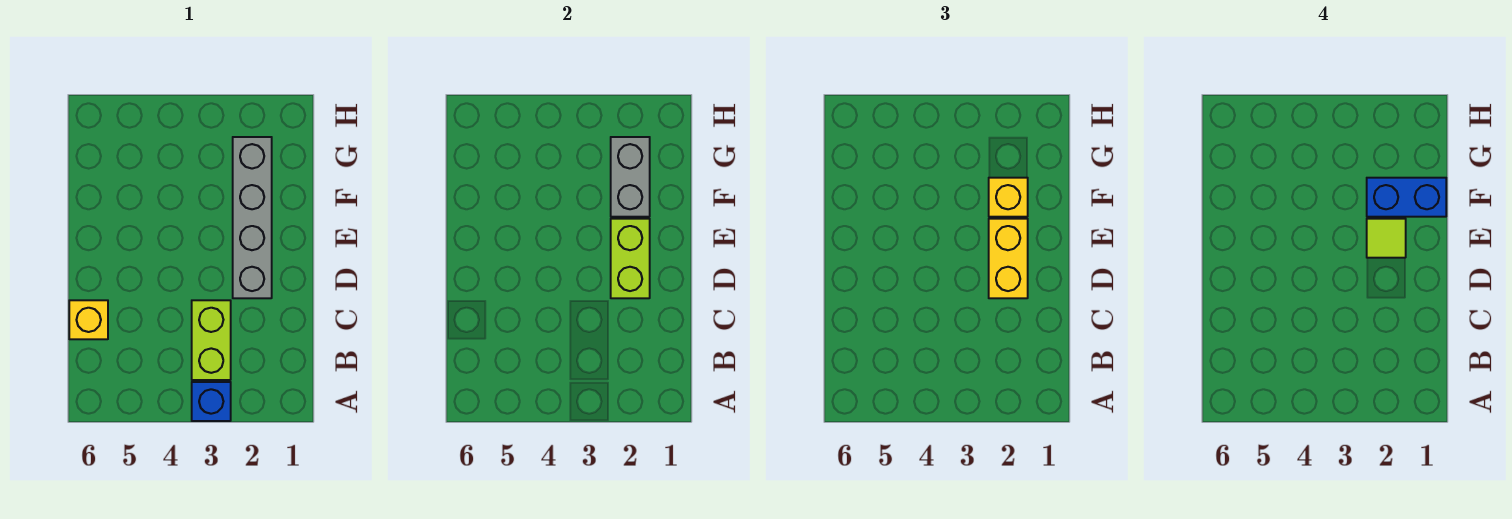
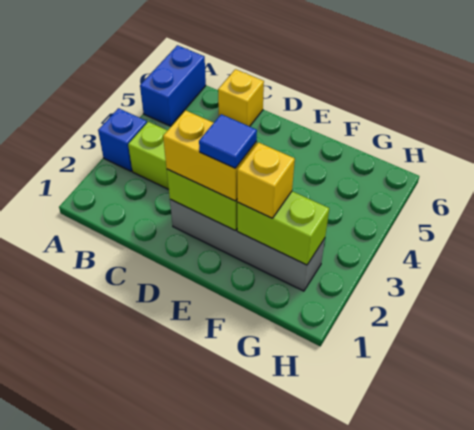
lime tile E2 level 4 -> blue tile E2 level 4
blue brick F1:F2 level 4 -> blue brick A5:A6 level 1
grey brick F2:G2 level 2 -> lime brick F2:G2 level 2

